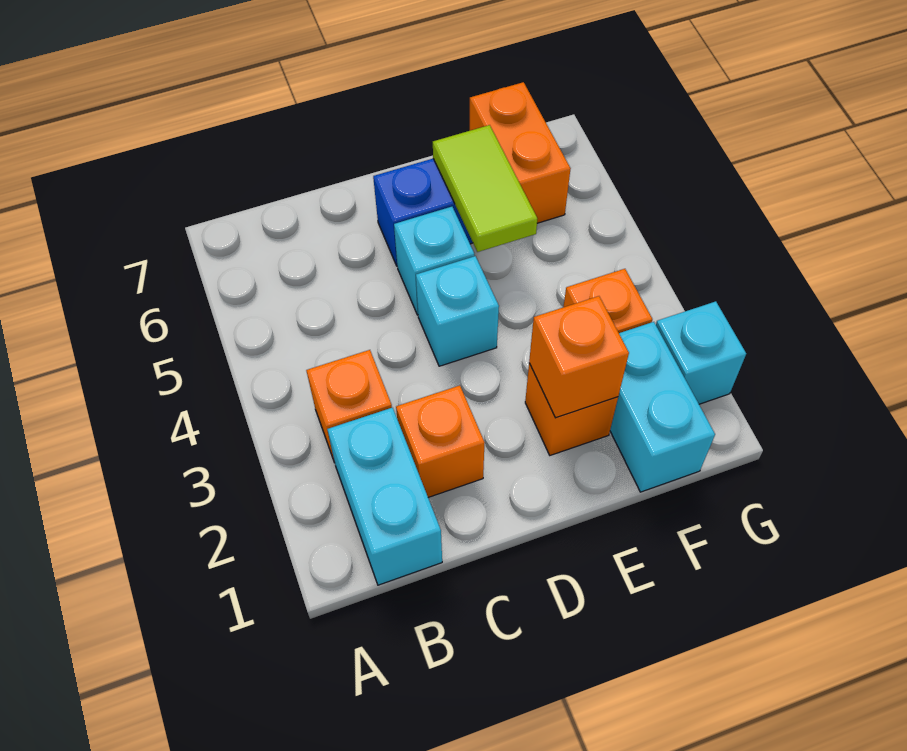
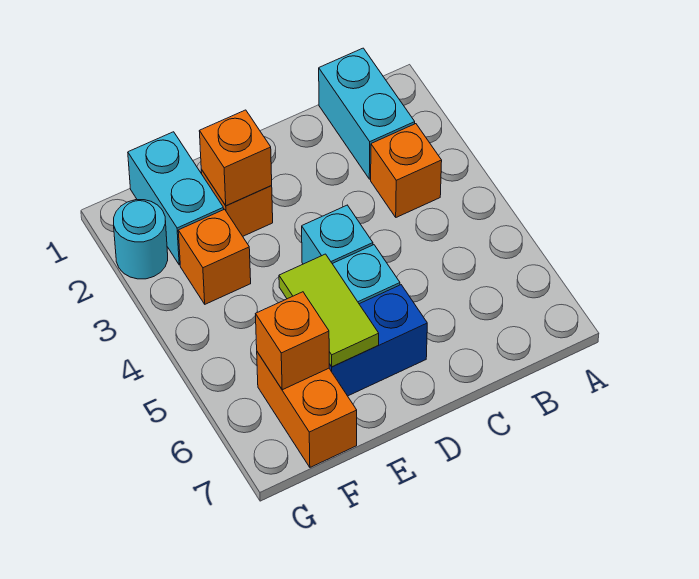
orange brick C2 level 1 -> orange brick F6 level 2
cyan brick G2 level 1 -> cyan round brick G2 level 1

